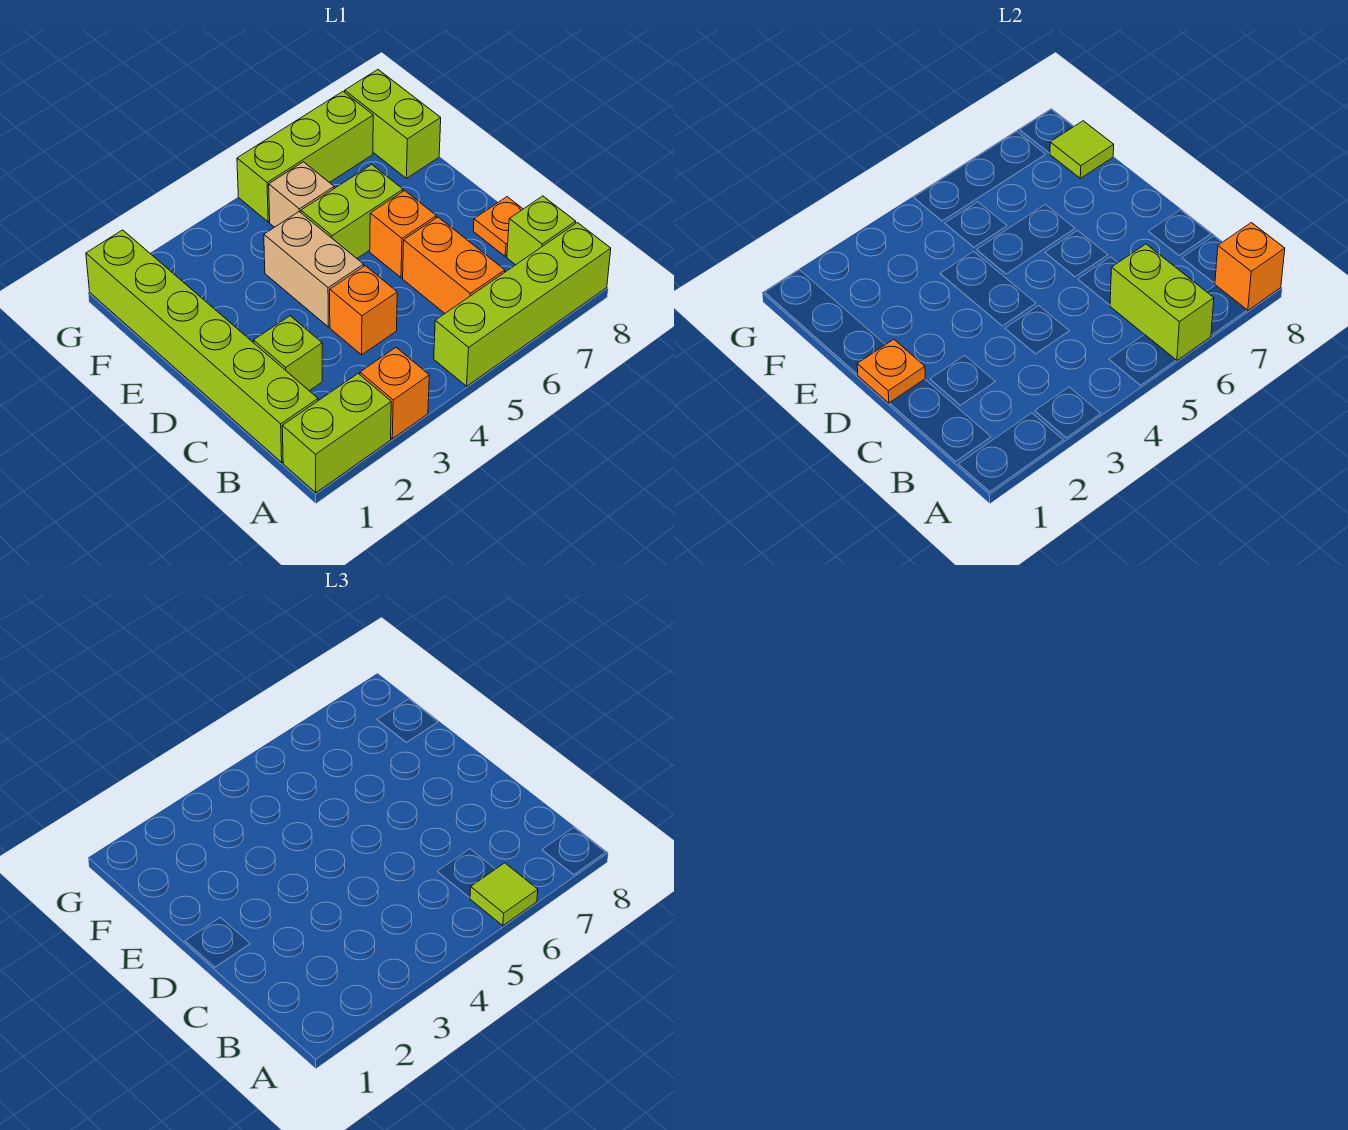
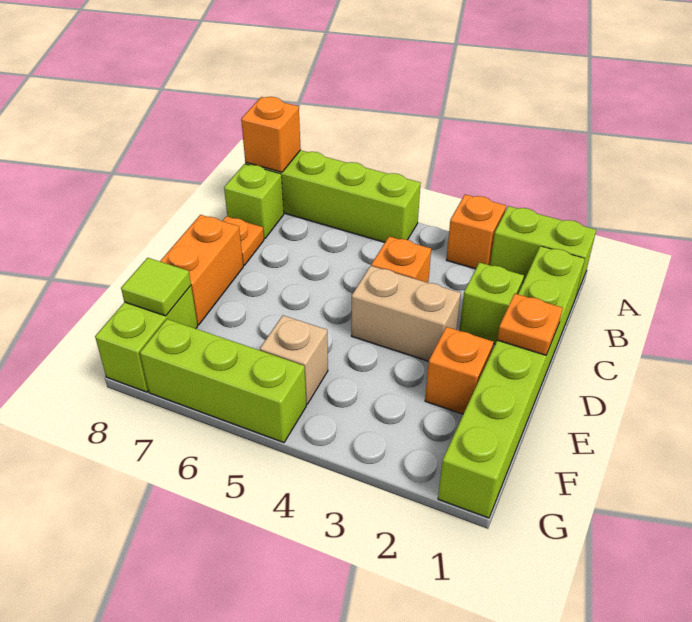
lime brick A6:B6 level 2 -> none
lime tile A6 level 3 -> none
orange brick B6:C6 level 1 -> orange brick D8:E8 level 1
tan brick D4:E4 level 1 -> tan brick D3:D4 level 1
orange brick D6 level 1 -> orange brick E2 level 1
lime brick E5:E6 level 1 -> none

